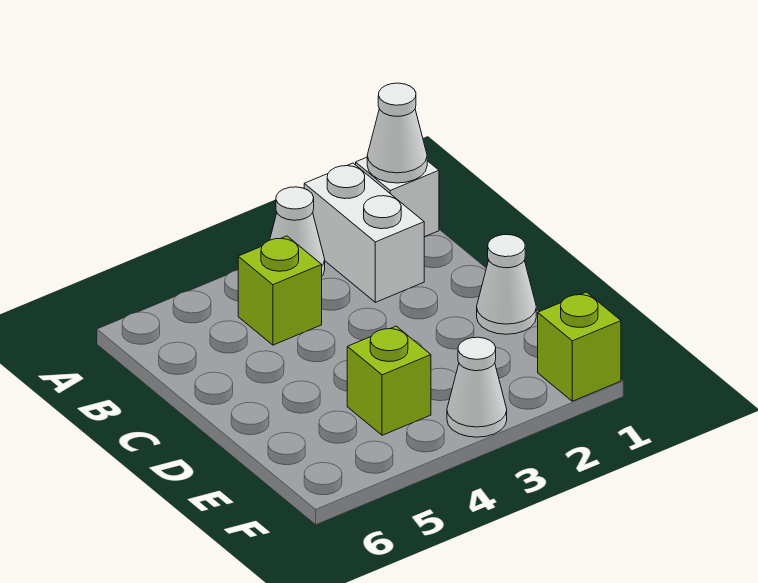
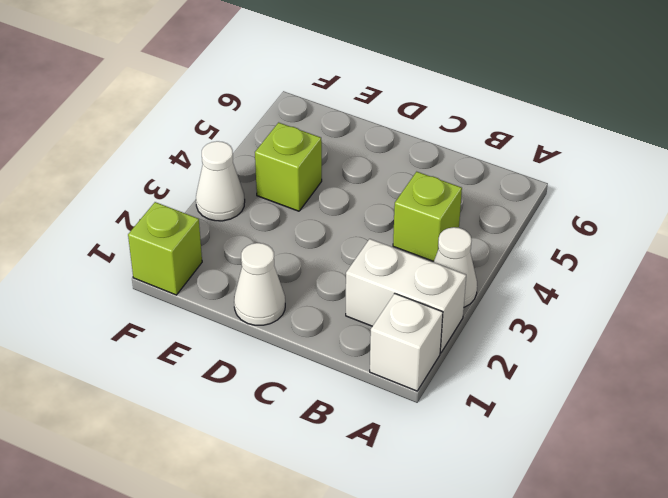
white cone A1 level 2 -> none

